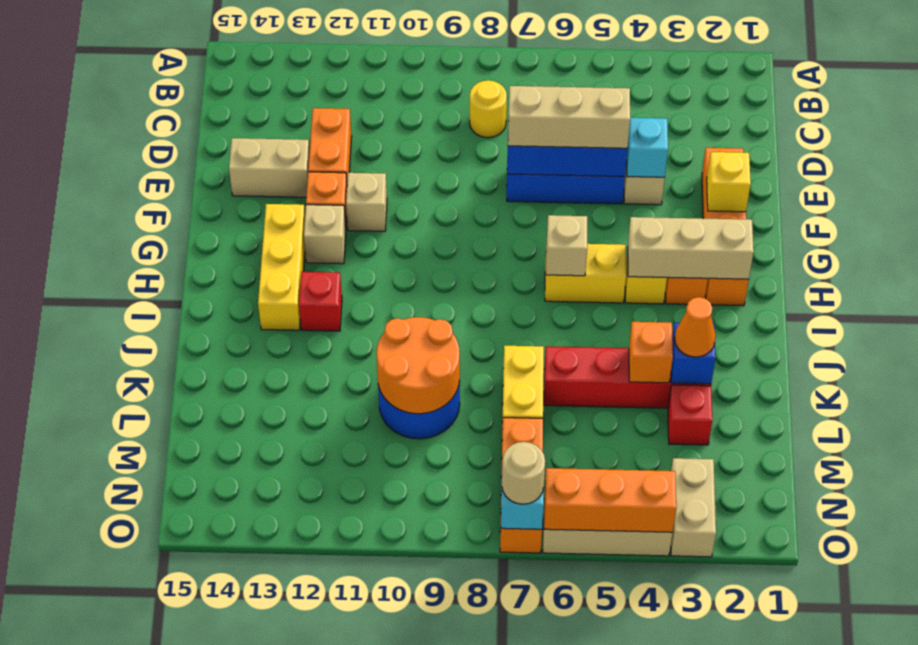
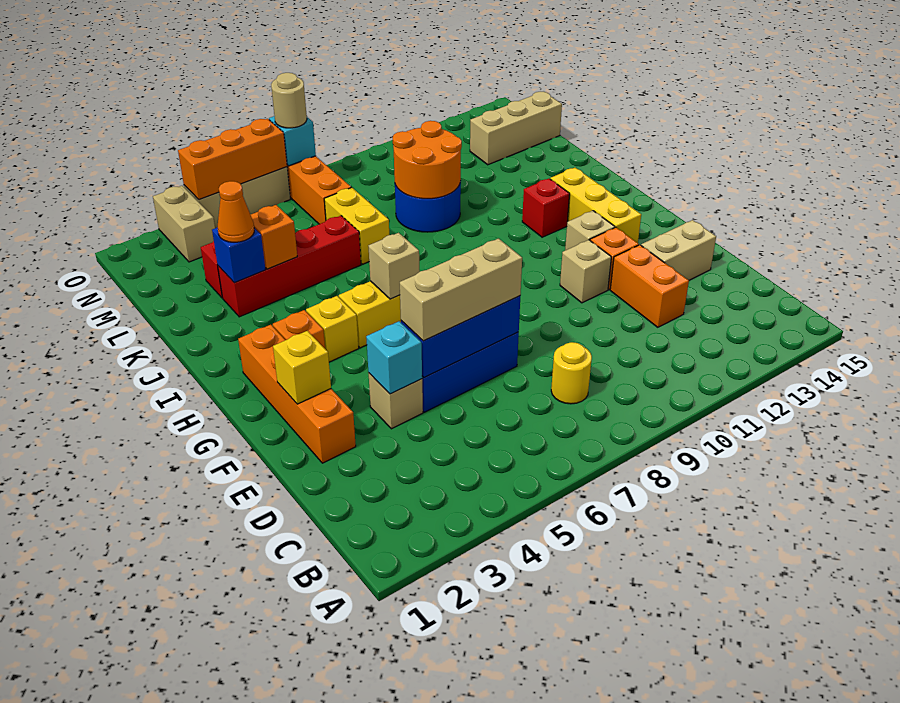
tan brick H2:H4 level 2 -> tan brick M13:M15 level 1

